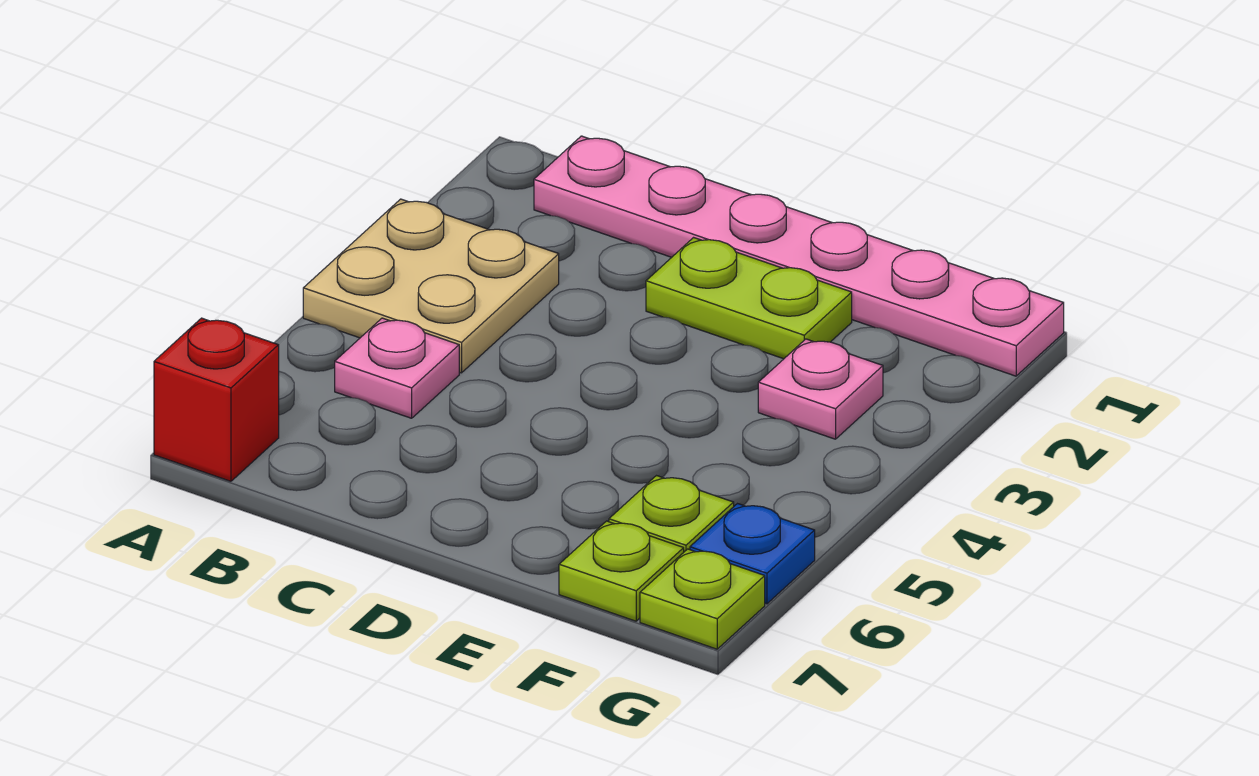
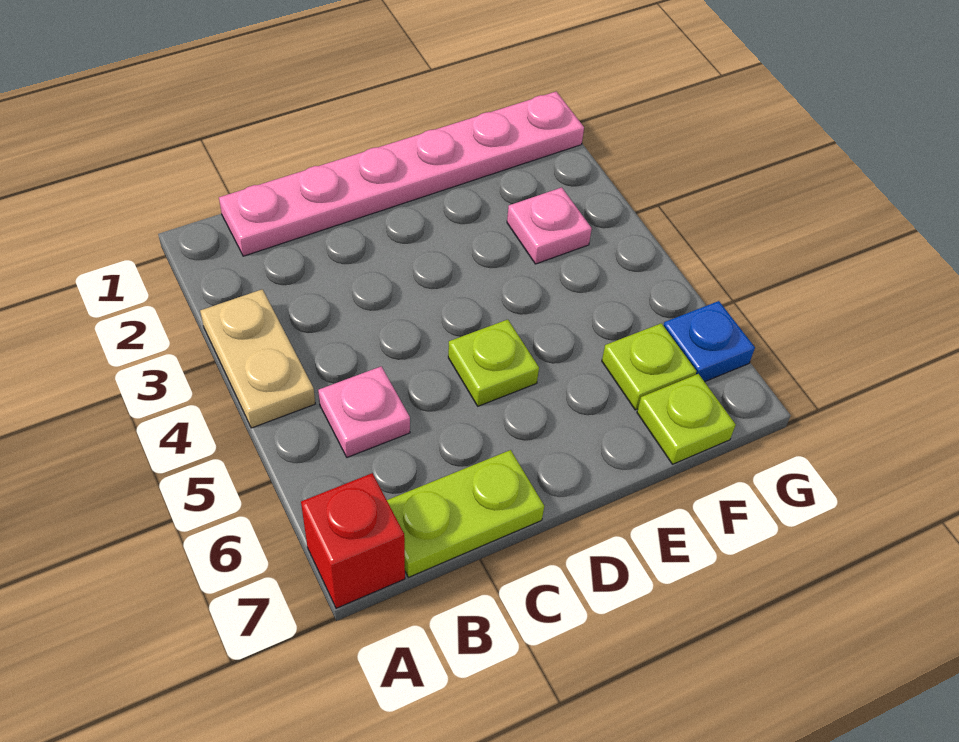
tan plate A3:B4 level 1 -> tan plate A3:A4 level 1
lime plate D2:E2 level 1 -> lime plate B7:C7 level 1
lime plate G7 level 1 -> lime plate D5 level 1

